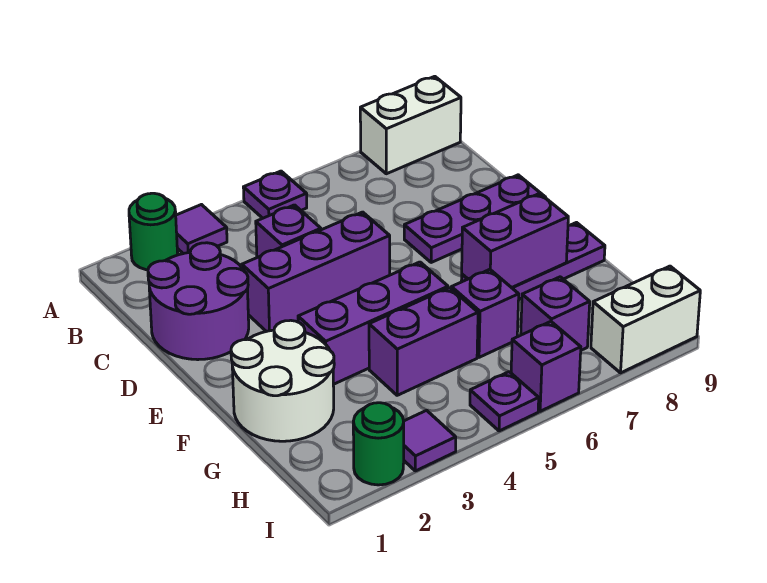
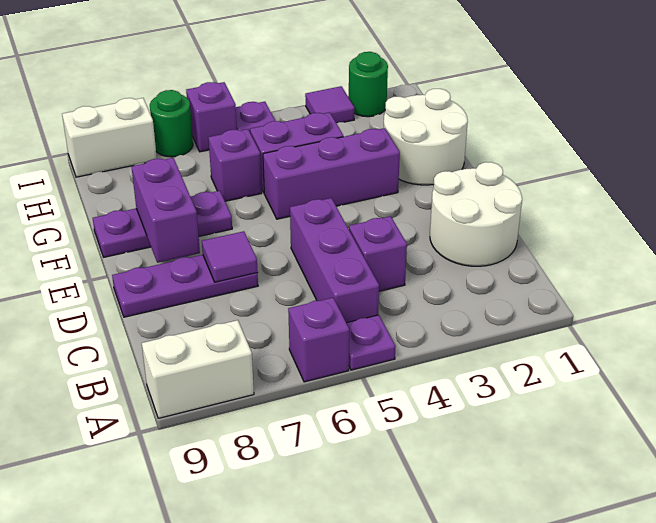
green round brick A2 level 1 -> green round brick I7 level 1
purple tile A3 level 1 -> purple tile D7 level 2
purple round brick C1:D2 level 1 -> white round brick C1:D2 level 1
purple brick D3:D5 level 1 -> purple brick B5:D5 level 1
purple brick F7:F8 level 2 -> purple brick E8:F8 level 2
purple brick H7 level 1 -> purple brick A6 level 1

